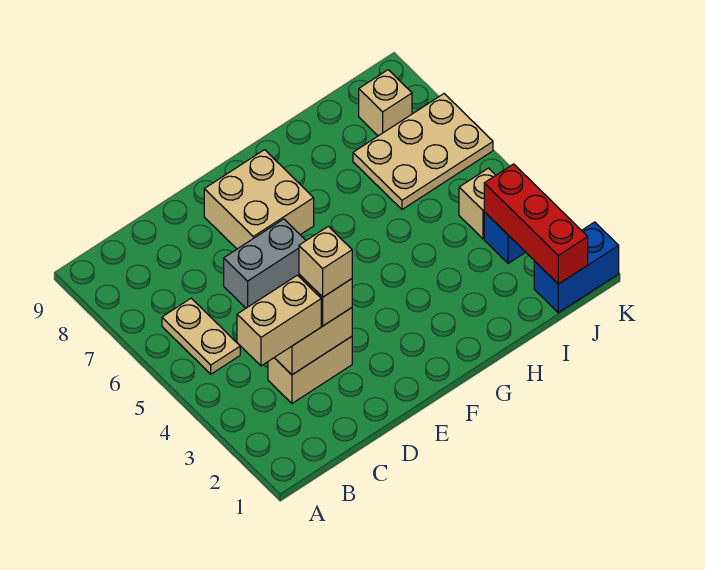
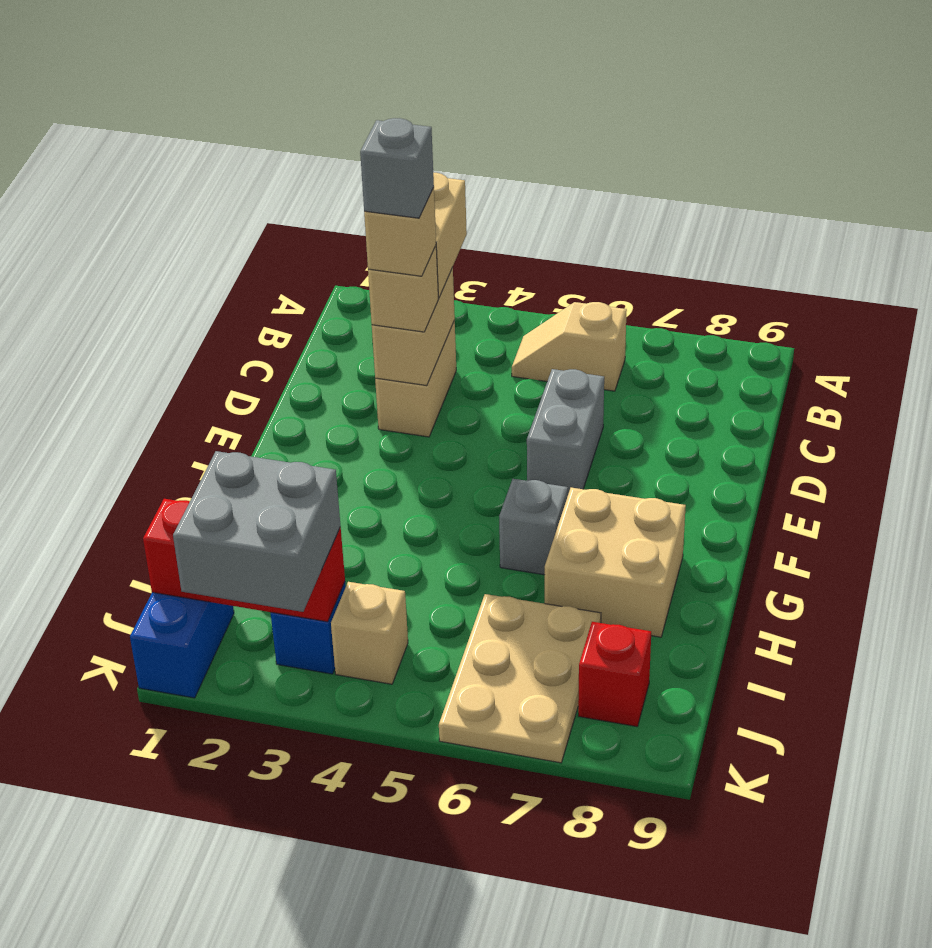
tan plate B5:B6 level 1 -> tan slope B5:B6 level 1 top 6
none -> grey brick D3 level 5
tan brick E7:F8 level 1 -> tan brick G7:H8 level 1
none -> grey brick G6 level 1
none -> grey brick J2:K3 level 3
tan brick J8 level 1 -> red brick J8 level 1

